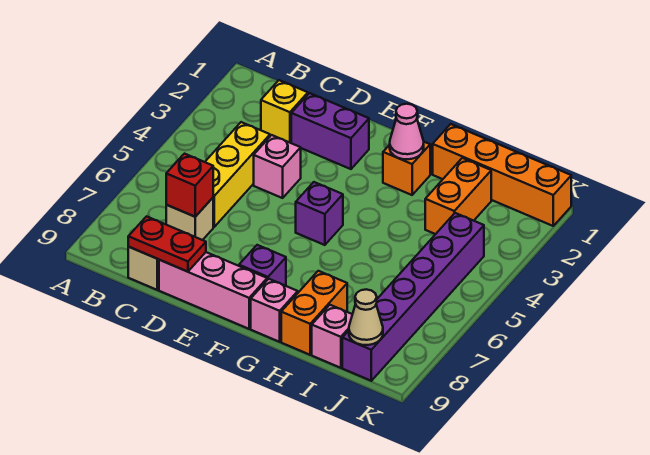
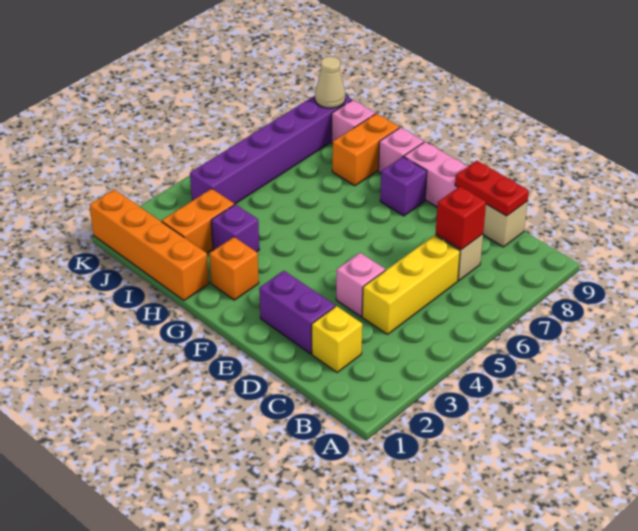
purple brick F5 level 1 -> purple brick H3 level 1
pink cone G2 level 2 -> none

